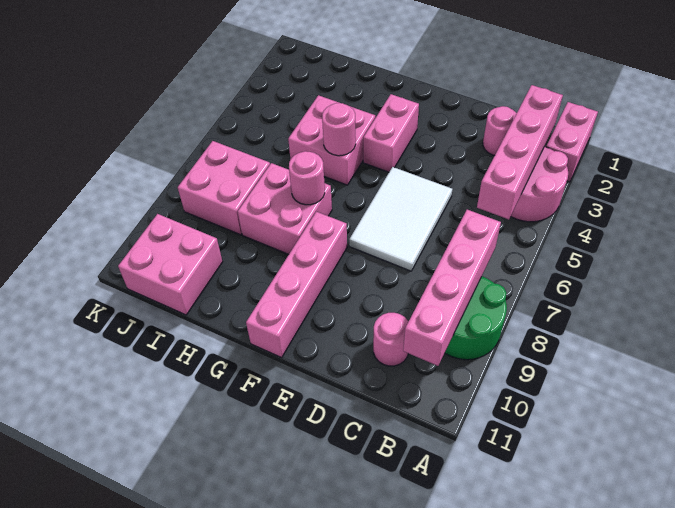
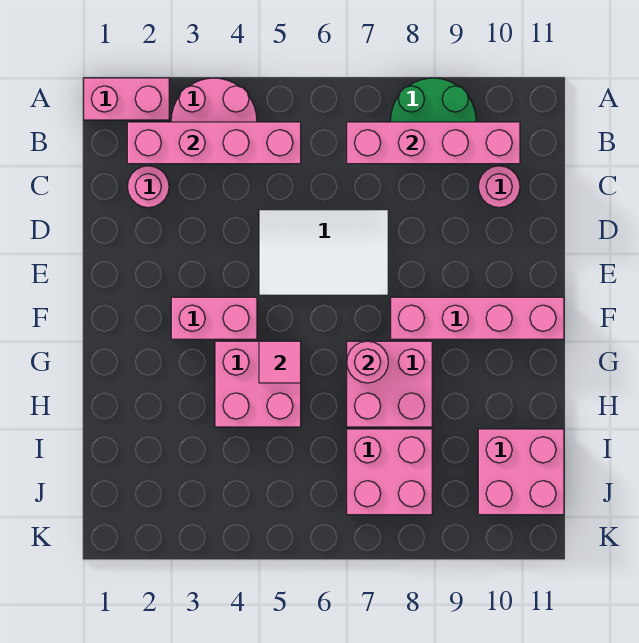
pink round brick G5 level 2 -> pink tile G5 level 2

